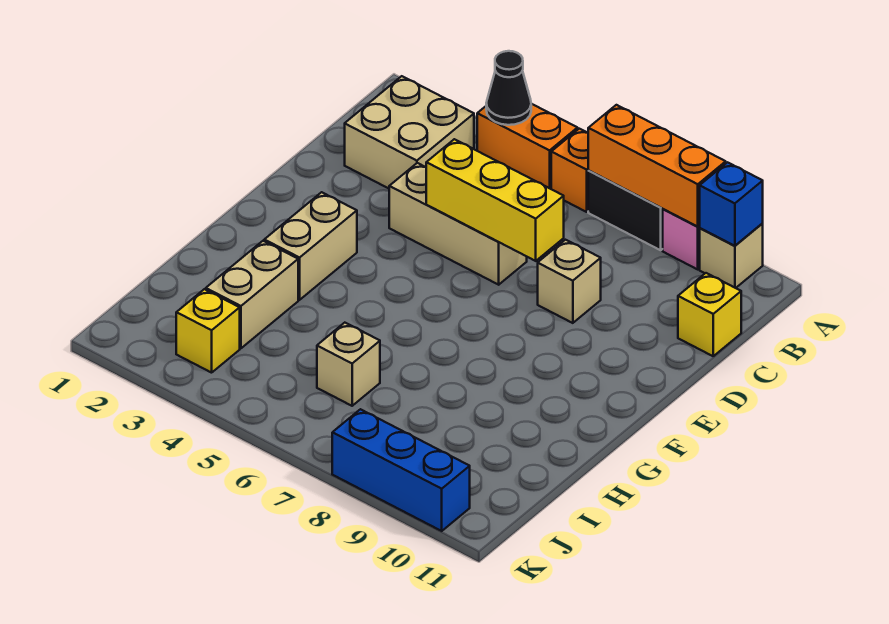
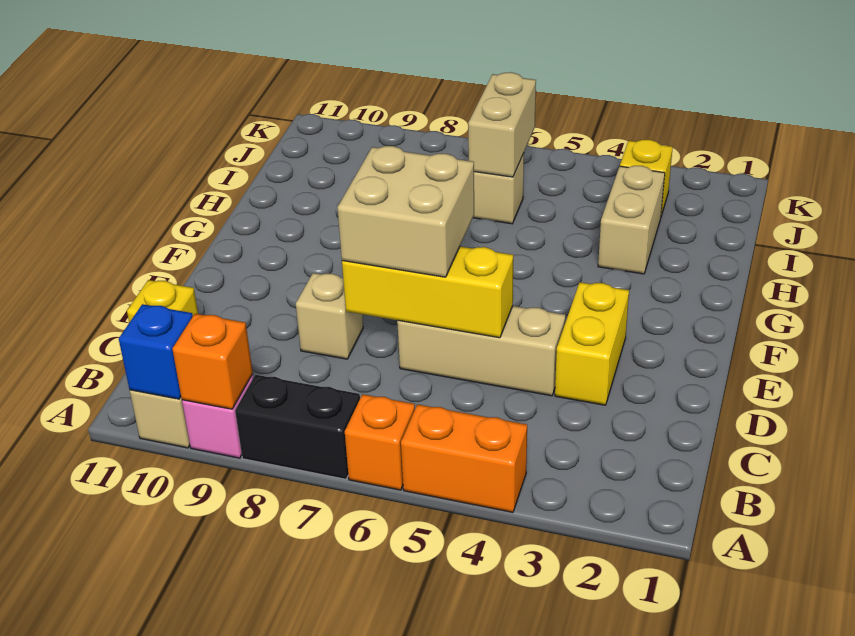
black cone A4 level 2 -> none
orange brick A7:A9 level 2 -> orange brick A9 level 2
tan brick B2:C3 level 1 -> tan brick D6:E7 level 3
none -> yellow brick D3:E3 level 1
tan brick F3:G3 level 1 -> tan brick I6:J6 level 2
blue brick K8:K10 level 1 -> none

